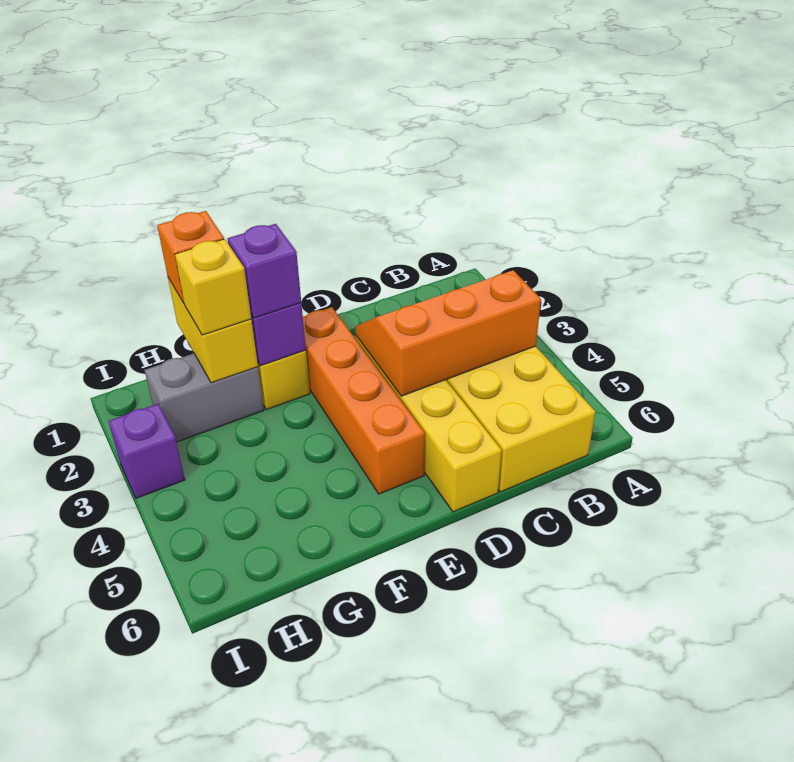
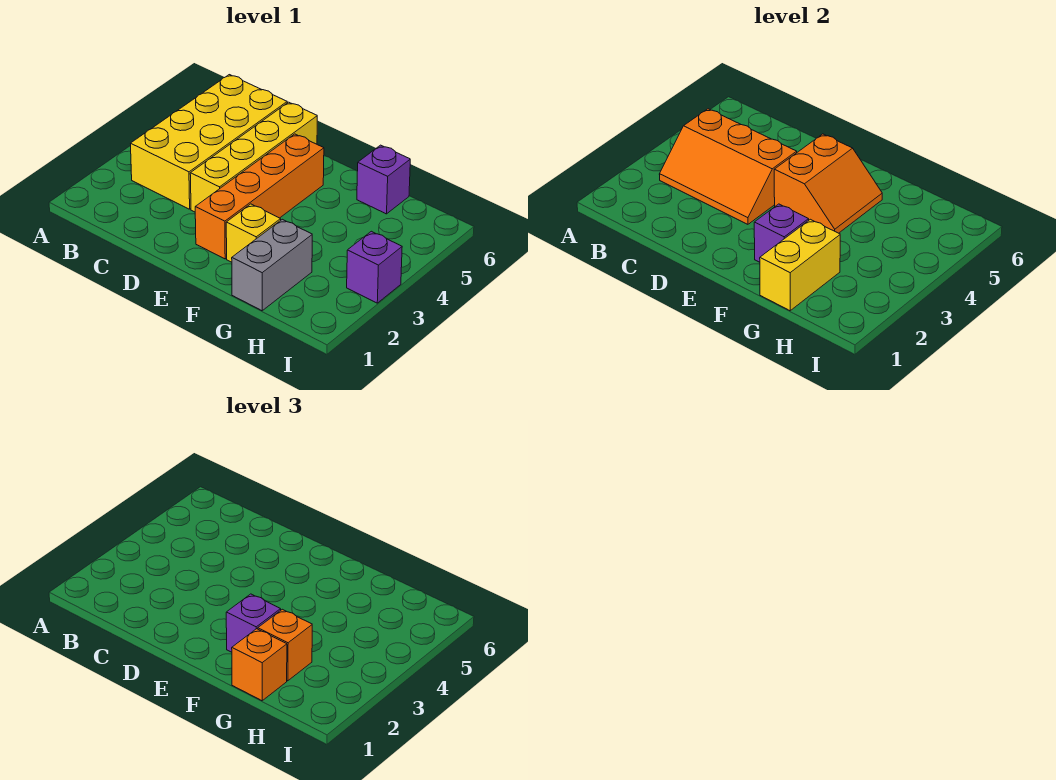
none -> orange slope E4:F5 level 2 top E
grey brick G2:H2 level 1 -> grey brick G1:G2 level 1
yellow brick G2 level 3 -> orange brick G2 level 3
none -> purple brick G6 level 1

